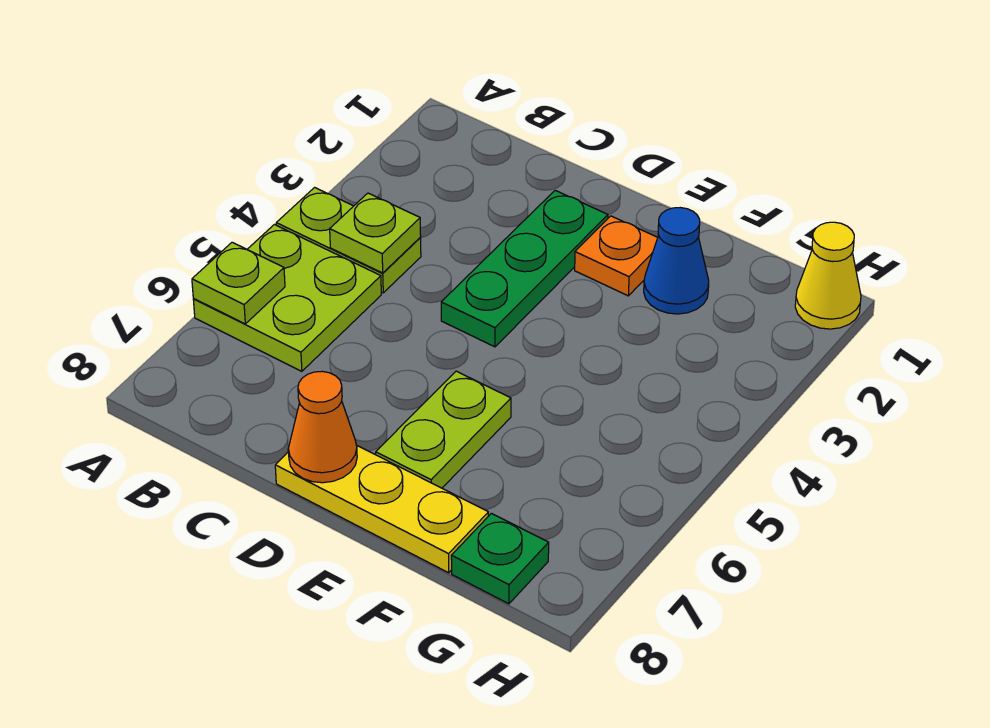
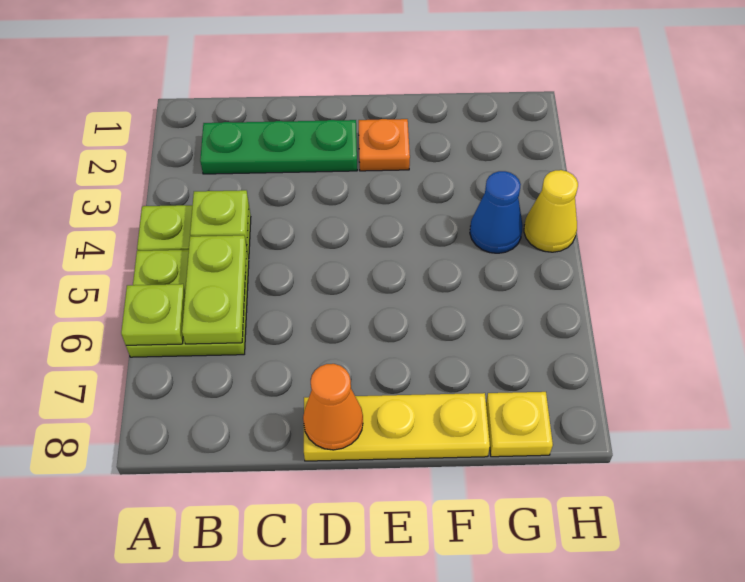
green plate D2:D4 level 1 -> green plate B2:D2 level 1
lime plate E6:E7 level 1 -> lime plate B5:B6 level 2
blue cone F2 level 1 -> blue cone G4 level 1
green plate G8 level 1 -> yellow plate G8 level 1
yellow cone H1 level 1 -> yellow cone H4 level 1

